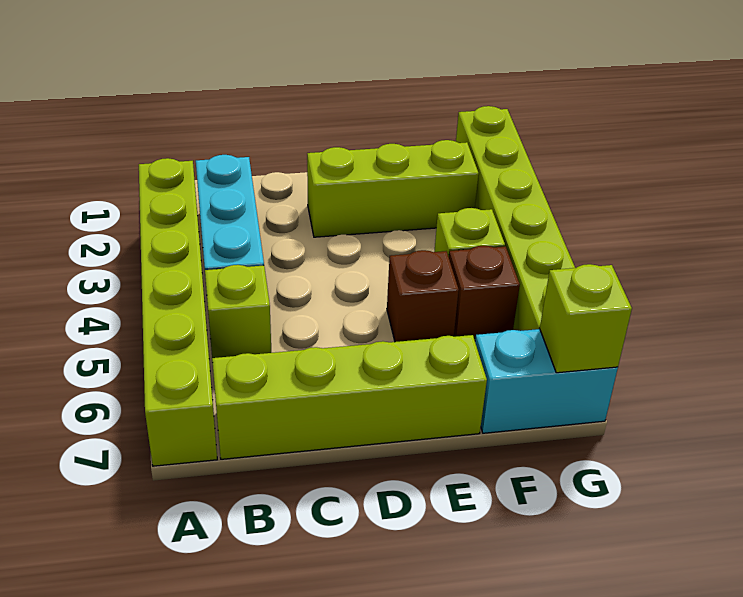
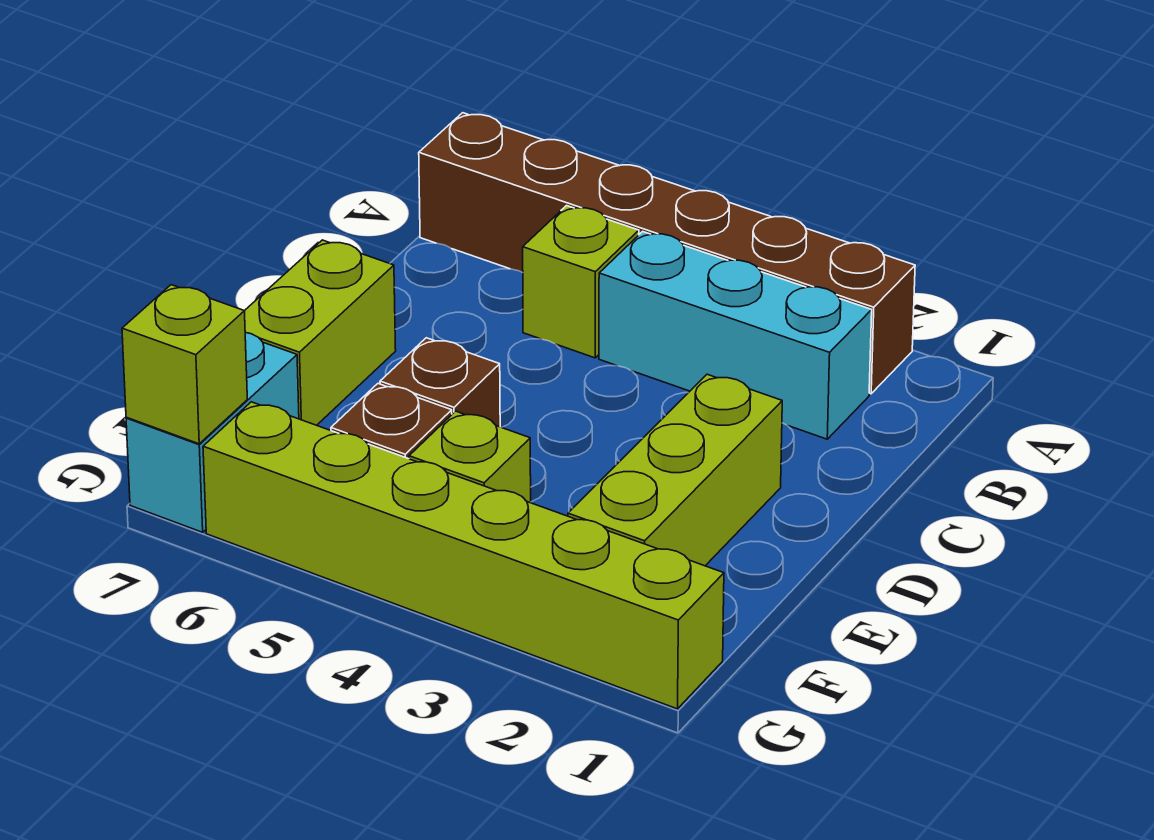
lime brick A2:A7 level 1 -> brown brick A2:A7 level 1
lime brick B7:E7 level 1 -> lime brick D7:E7 level 1

